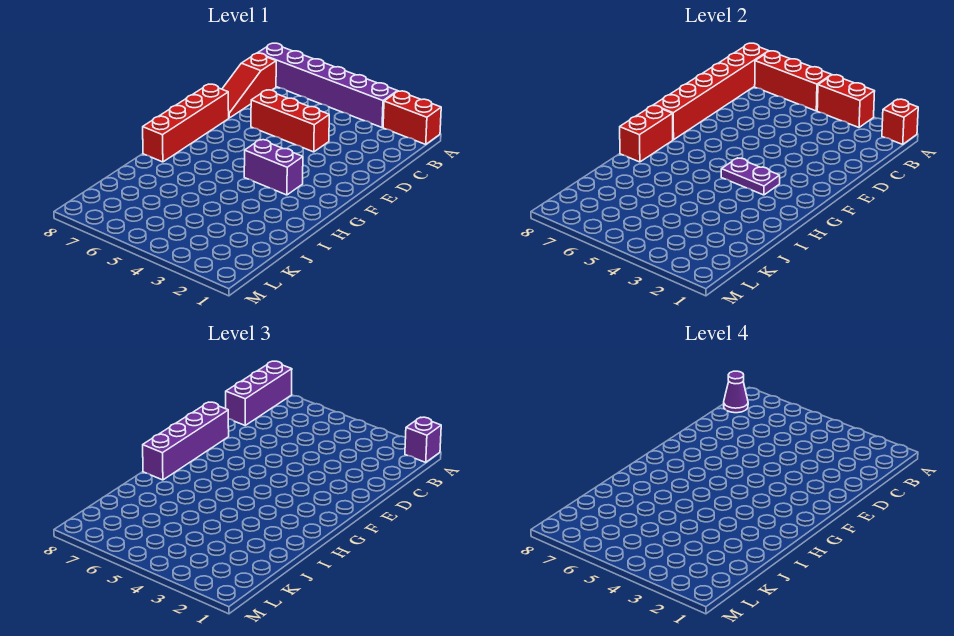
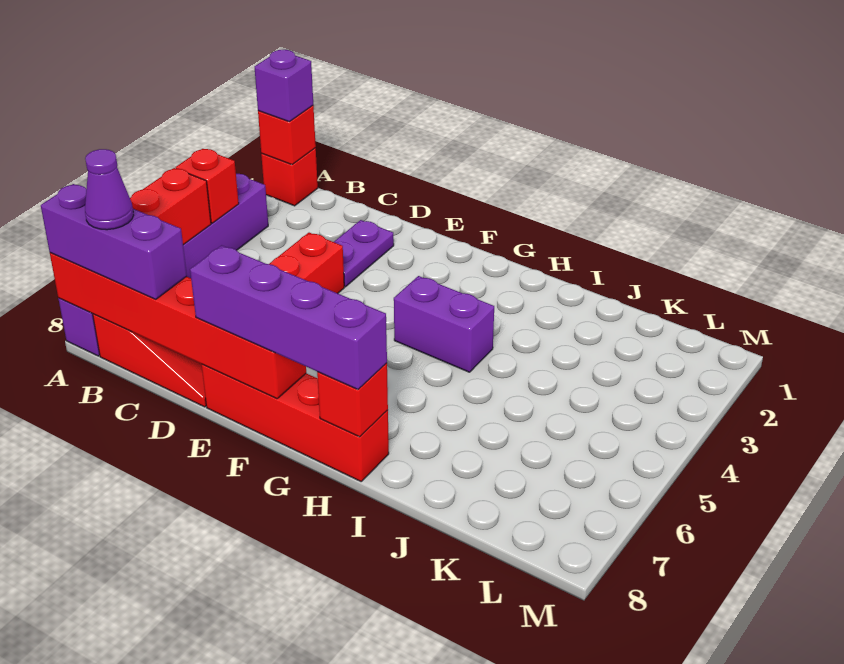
red brick A1:A2 level 1 -> red brick A1 level 1
red brick A3:A4 level 2 -> red brick A4 level 2
purple brick G3:G4 level 1 -> purple brick G4:H4 level 1
purple plate G3:G4 level 2 -> purple plate D2:D3 level 1
red brick G8:H8 level 2 -> red brick H8 level 2

